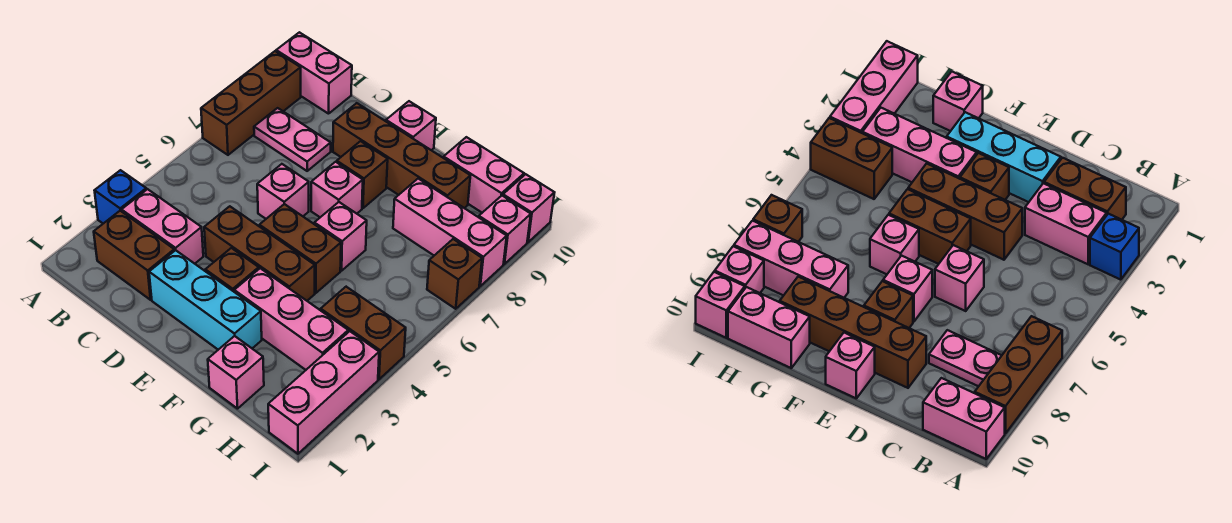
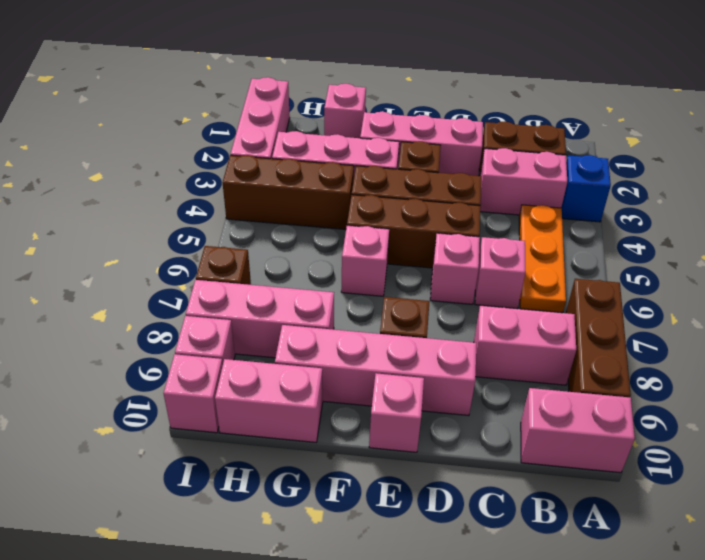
none -> orange plate B4:B6 level 1
pink plate B8:C8 level 1 -> pink brick B8:C8 level 1
cyan brick D2:F2 level 1 -> pink brick D2:F2 level 1
brown brick D9:G9 level 1 -> pink brick D9:G9 level 1
brown brick E5:F5 level 1 -> brown brick D5:F5 level 1
pink brick E7 level 1 -> pink brick C6 level 1
brown brick H4:I4 level 1 -> brown brick G4:I4 level 1

